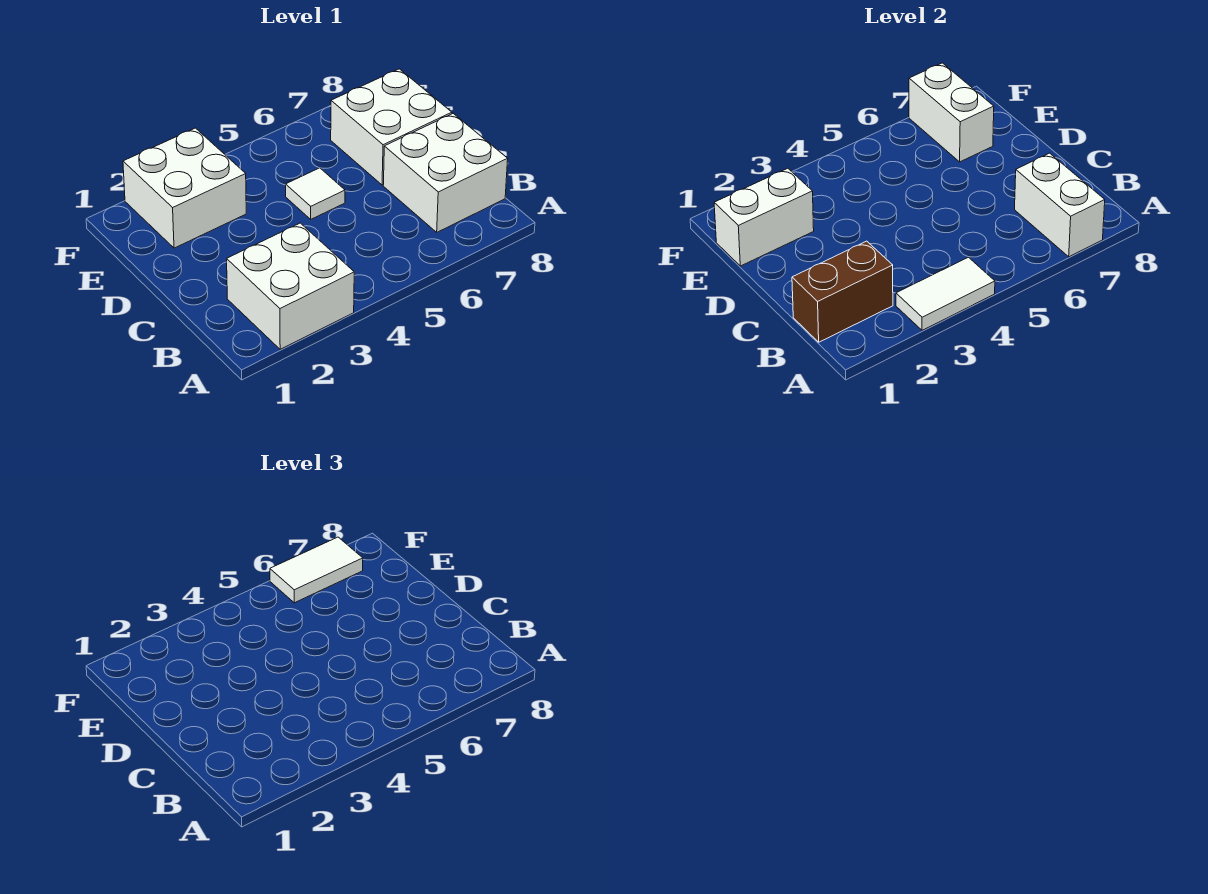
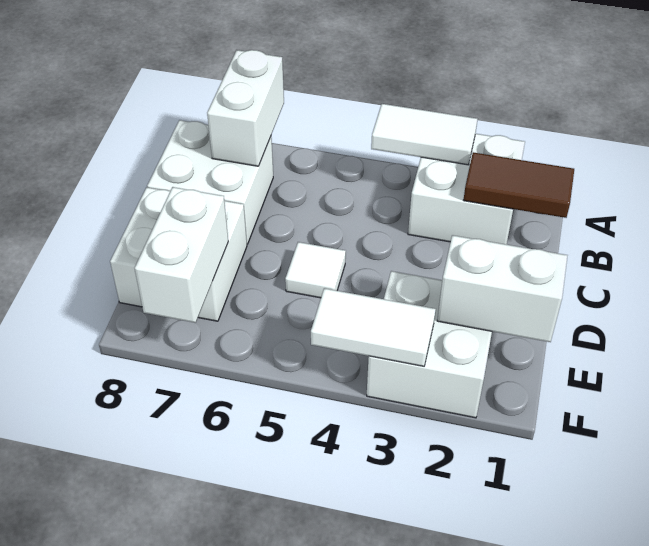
brown brick B1:B2 level 2 -> brown tile B1:B2 level 2
white tile F6:F7 level 3 -> white tile F3:F4 level 2

